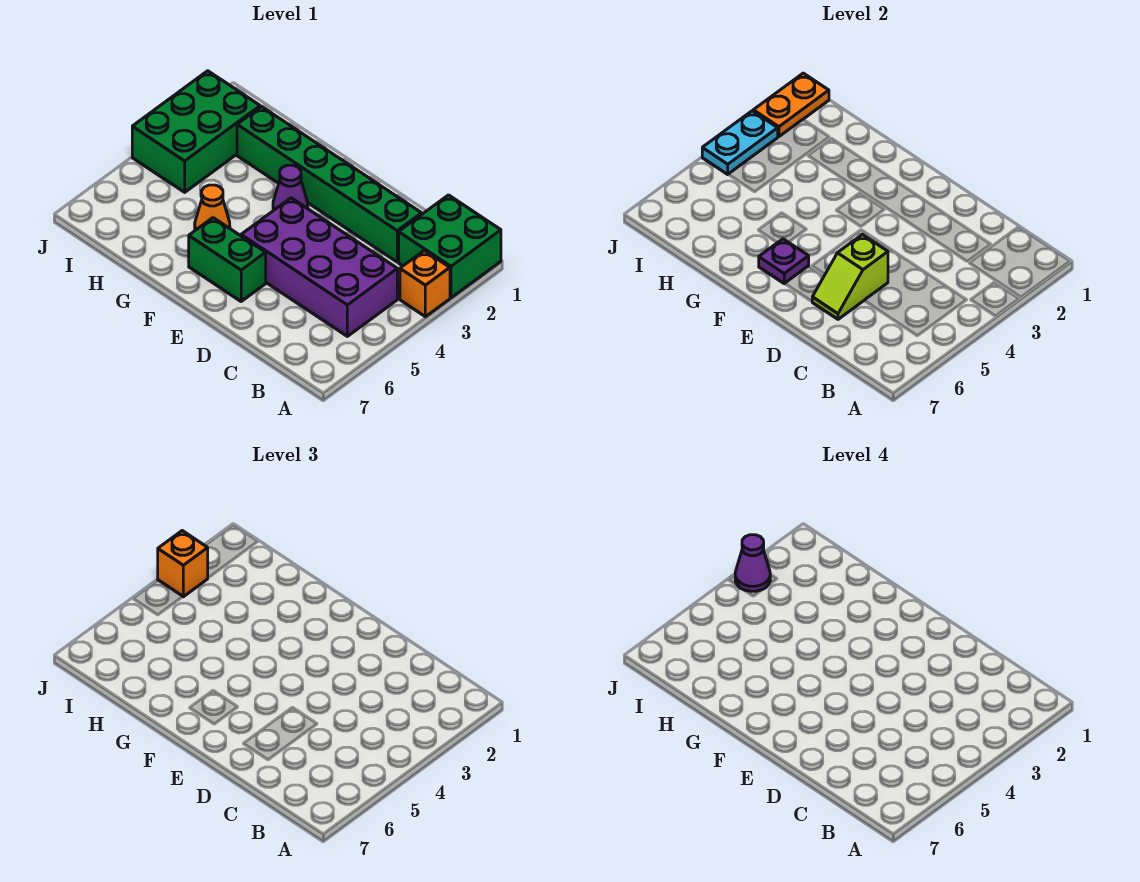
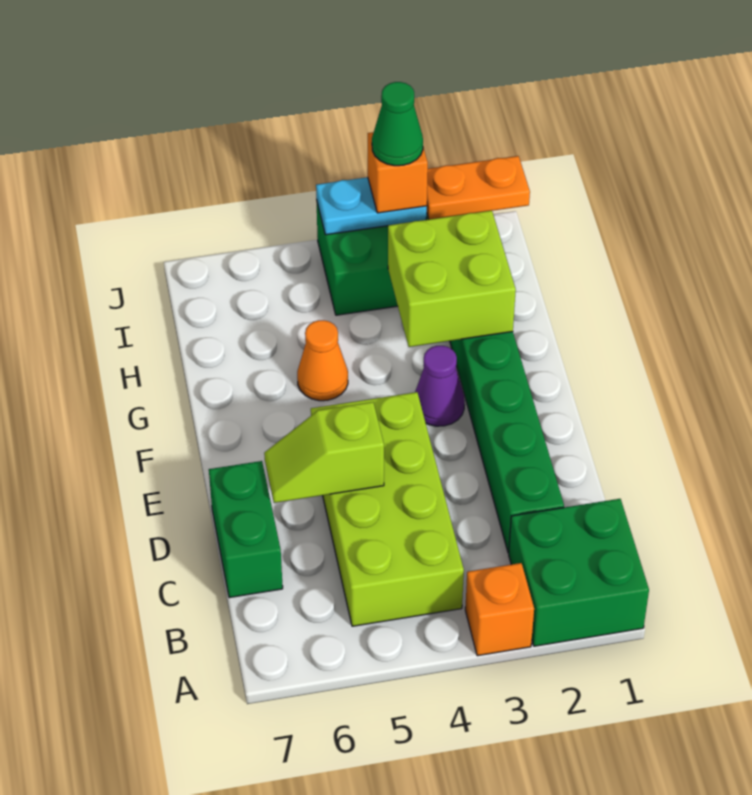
purple brick B4:E5 level 1 -> lime brick B4:E5 level 1
green brick E6:F6 level 1 -> green brick C7:D7 level 1
purple plate F6 level 2 -> none
none -> lime brick G2:H3 level 2
purple cone J3 level 4 -> green cone J3 level 4

